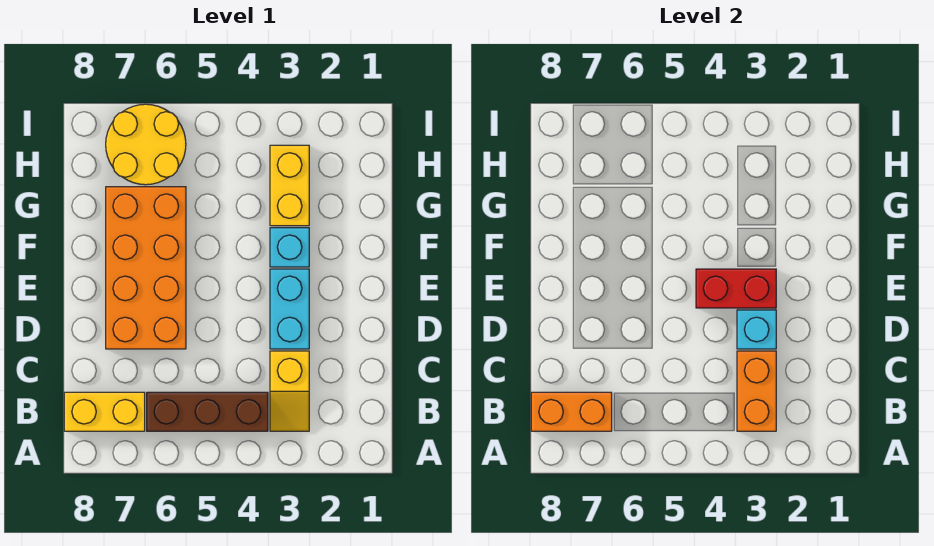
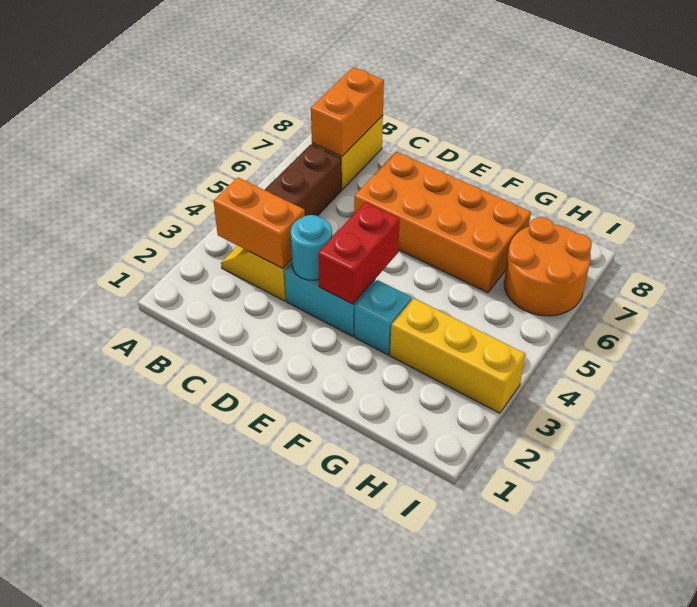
cyan brick D3 level 2 -> cyan round brick D3 level 2
yellow brick G3:H3 level 1 -> yellow brick G3:I3 level 1
yellow round brick H6:I7 level 1 -> orange round brick H6:I7 level 1

